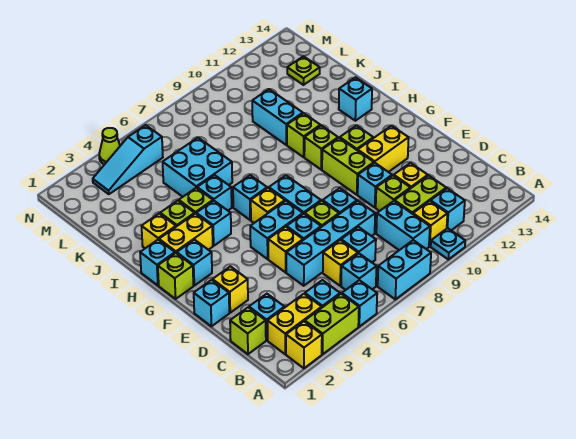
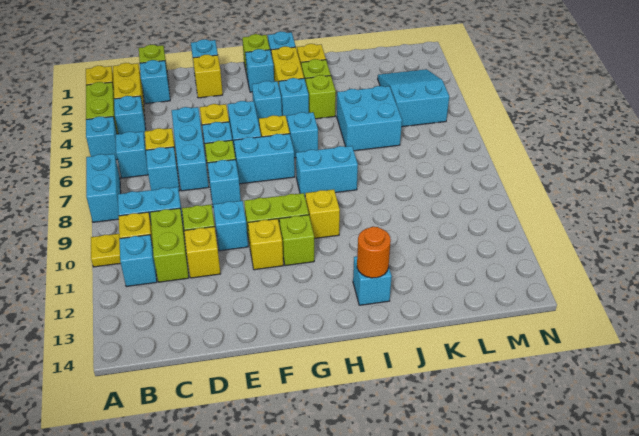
cyan plate A10 level 1 -> yellow plate A10 level 1
cyan brick D5:D8 level 1 -> cyan brick D5:D7 level 1
yellow brick F11:F12 level 1 -> yellow brick F11 level 1
lime brick H10 level 1 -> yellow brick H10 level 1
cyan brick I5 level 1 -> cyan brick G4 level 1
lime brick I10 level 1 -> none
none -> orange round brick I13 level 2
cyan brick J10:K10 level 1 -> cyan brick H8:I8 level 1
lime plate L13 level 1 -> none
cyan slope M3:M5 level 1 top 5 -> cyan slope L3:M5 level 1 top 5
lime cone N4 level 1 -> none

